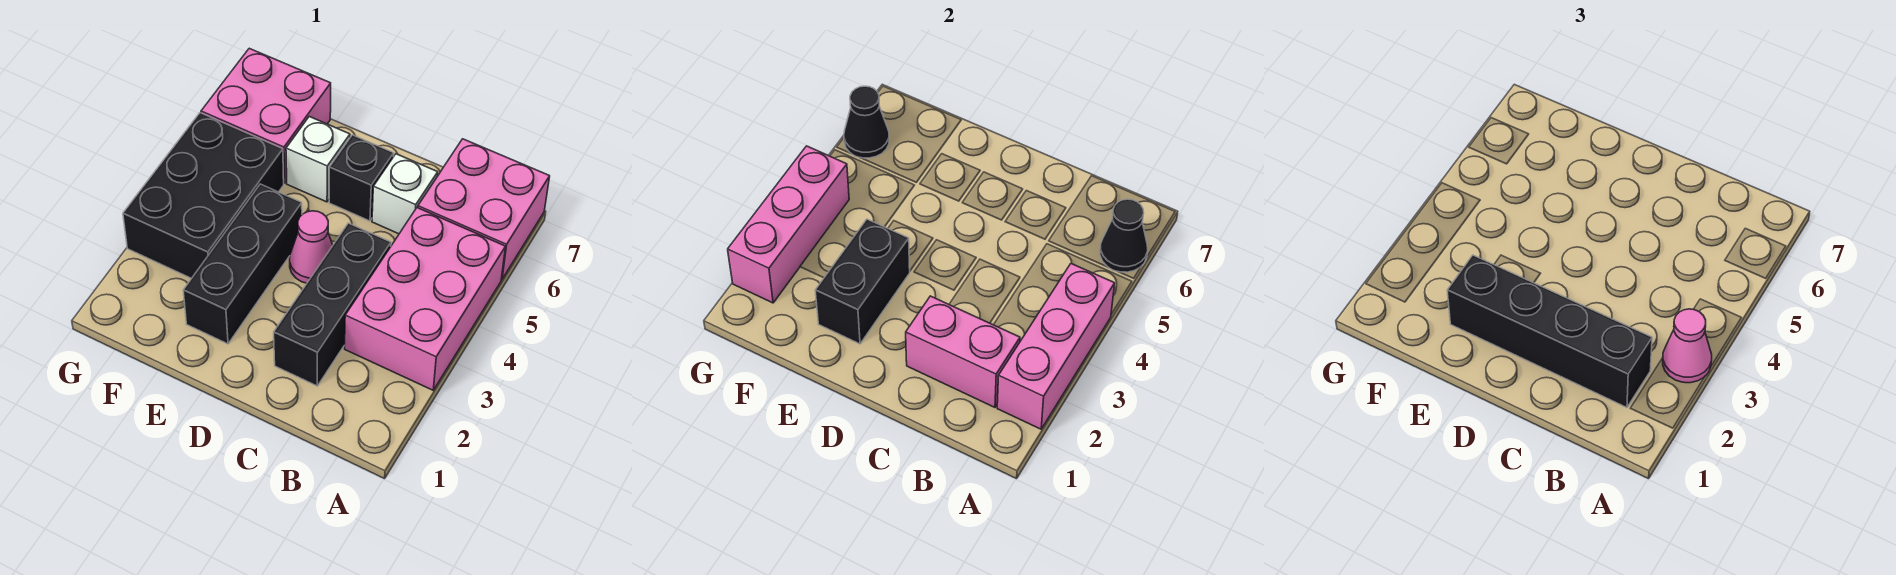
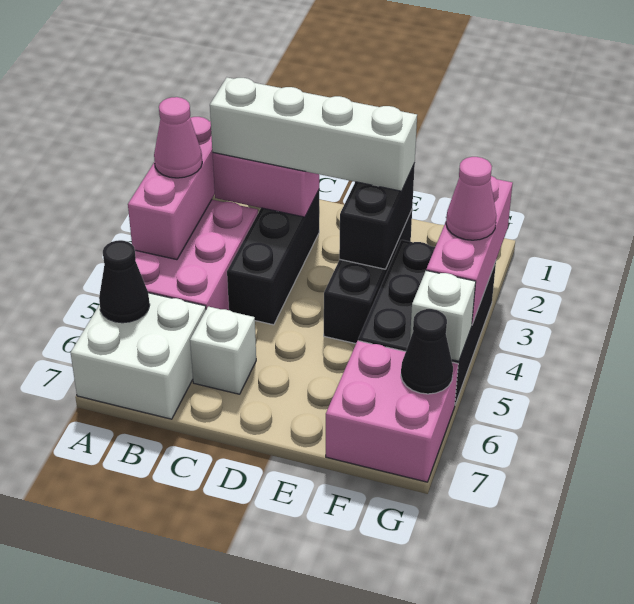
pink brick A6:B7 level 1 -> white brick A6:B7 level 1
black brick B2:E2 level 3 -> white brick B2:E2 level 3
pink cone D4 level 1 -> pink cone G3 level 3
black brick D6 level 1 -> none
white brick E6 level 1 -> white brick G5 level 2

